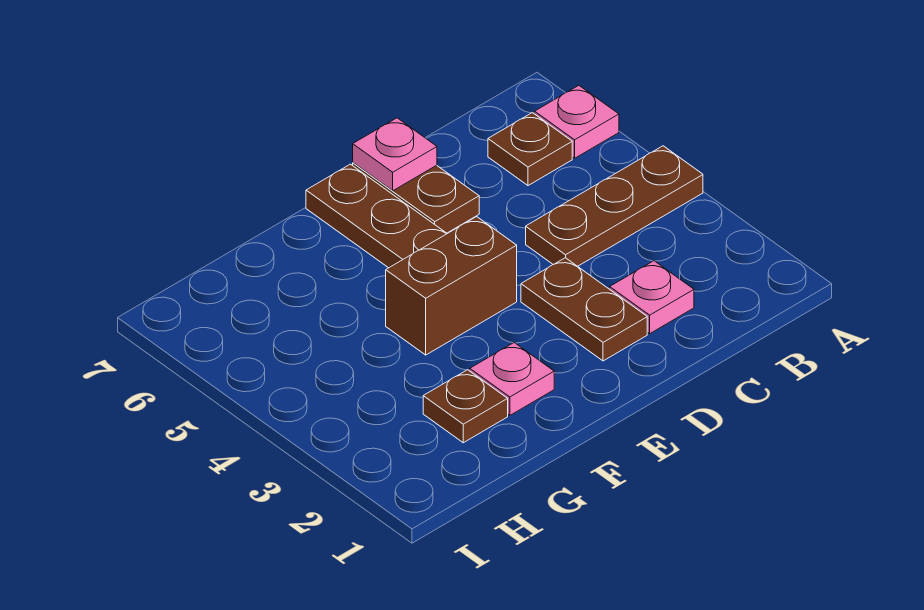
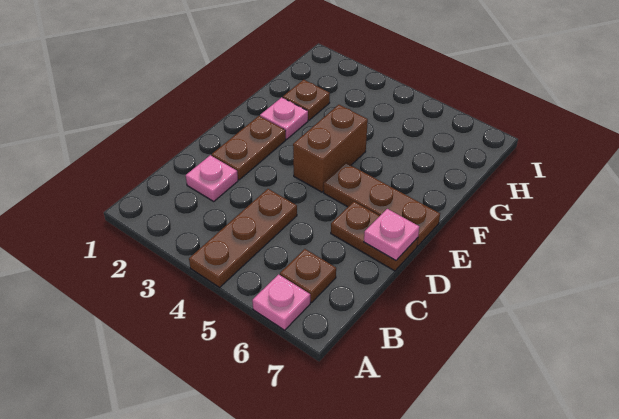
brown plate D2:D3 level 1 -> brown plate D2:E2 level 1

